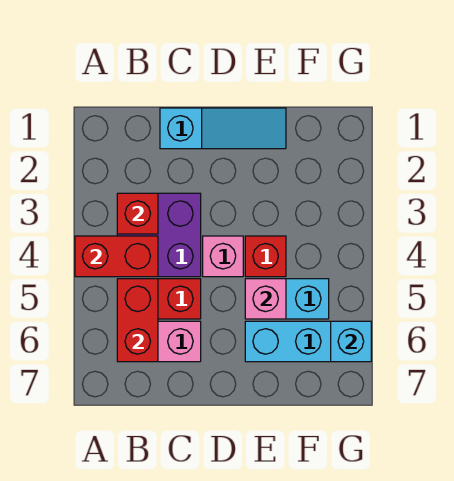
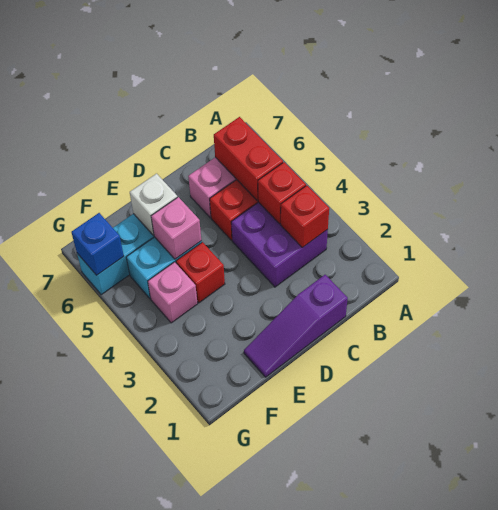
red brick A4:B4 level 2 -> red brick B4 level 2
cyan slope C1:E1 level 1 top C -> purple slope C1:E1 level 1 top C
pink brick D4 level 1 -> pink brick F4 level 1
none -> white brick E6 level 2
cyan brick G6 level 2 -> blue brick G6 level 2

